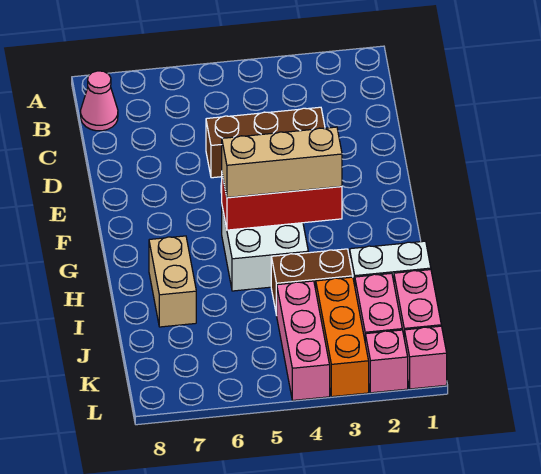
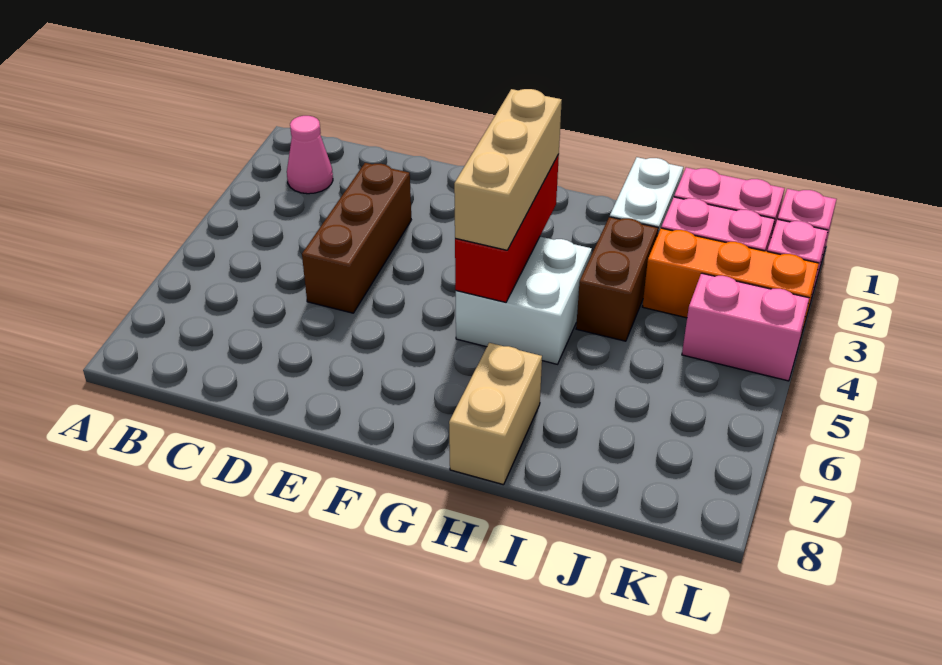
pink cone B8 level 1 -> pink cone B2 level 1
tan brick H7:I7 level 1 -> tan brick H7:H8 level 1
pink brick J4:L4 level 1 -> pink brick K4:L4 level 1

